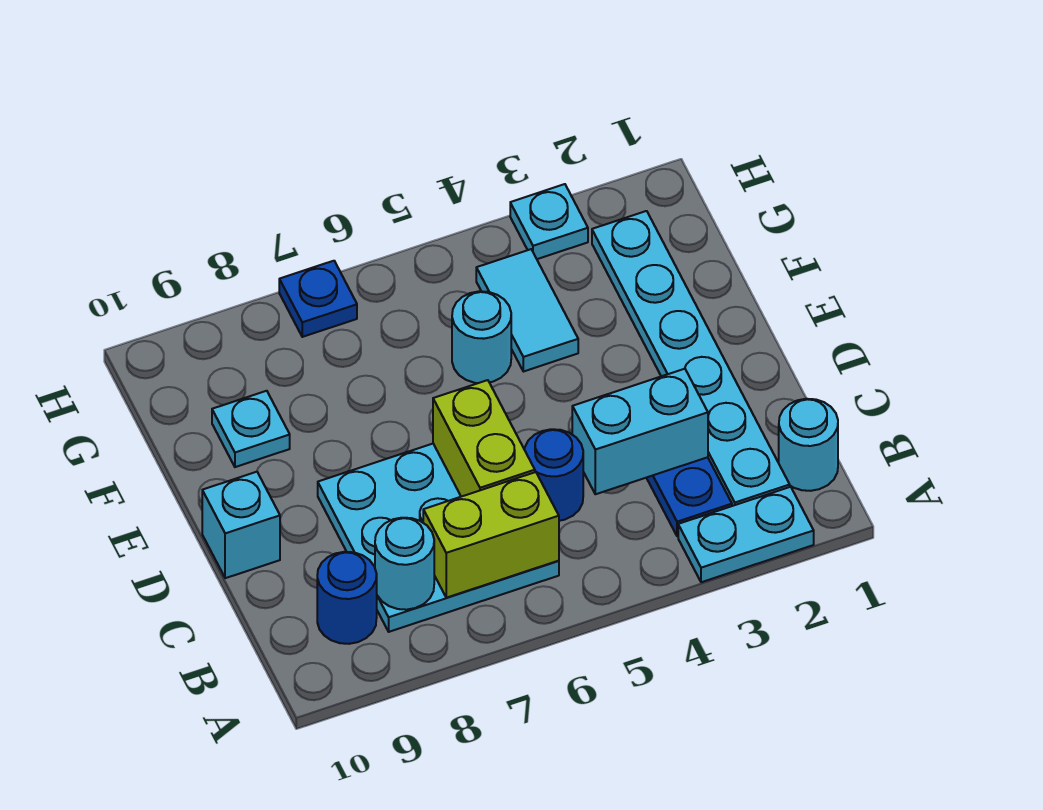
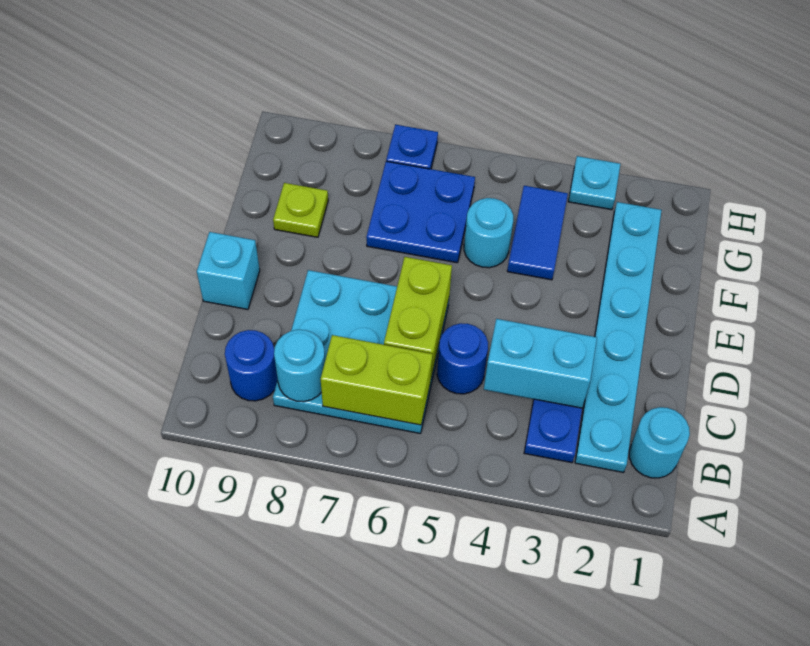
cyan plate A2:A3 level 1 -> none
cyan tile F4:G4 level 1 -> blue tile F4:G4 level 1
none -> blue plate F6:G7 level 1
cyan plate F9 level 1 -> lime plate F9 level 1

